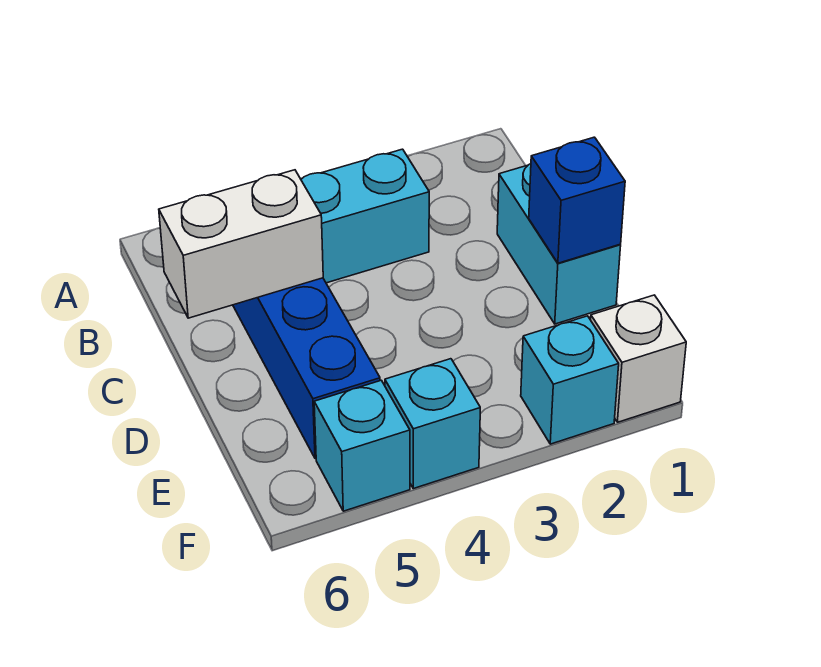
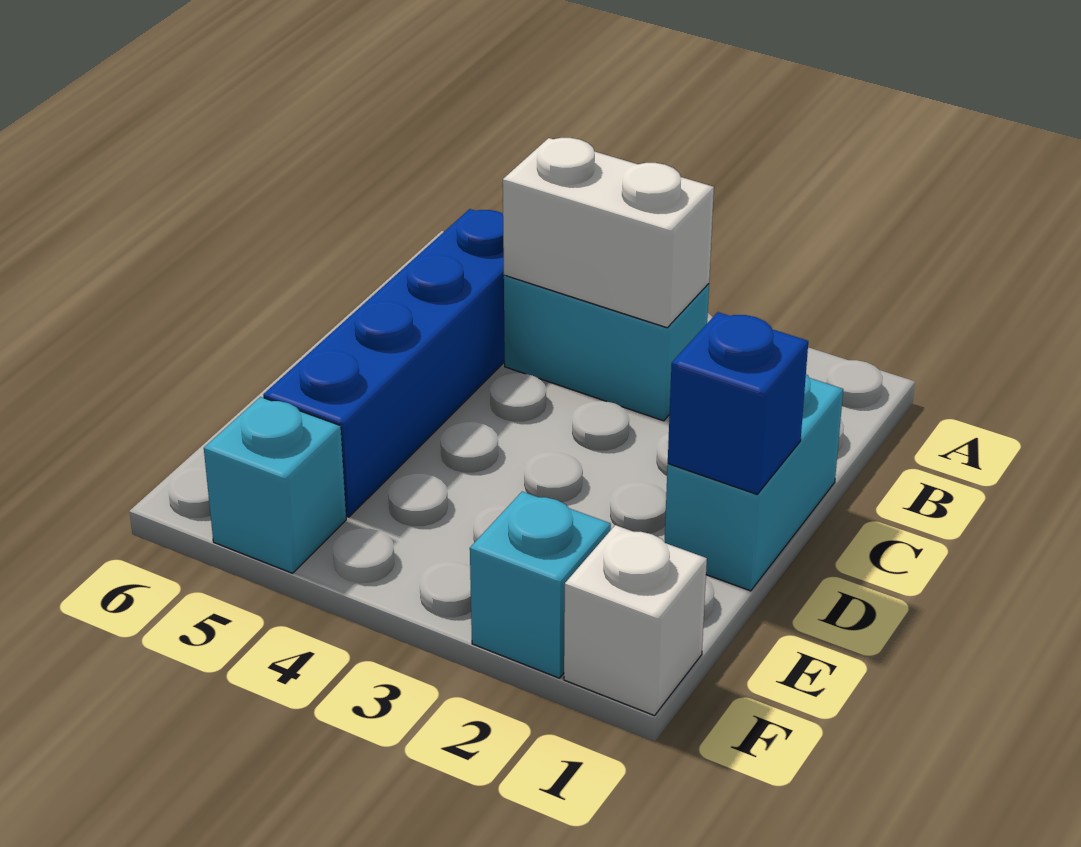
white brick C5:C6 level 2 -> white brick B3:B4 level 2
cyan brick F4 level 1 -> none

